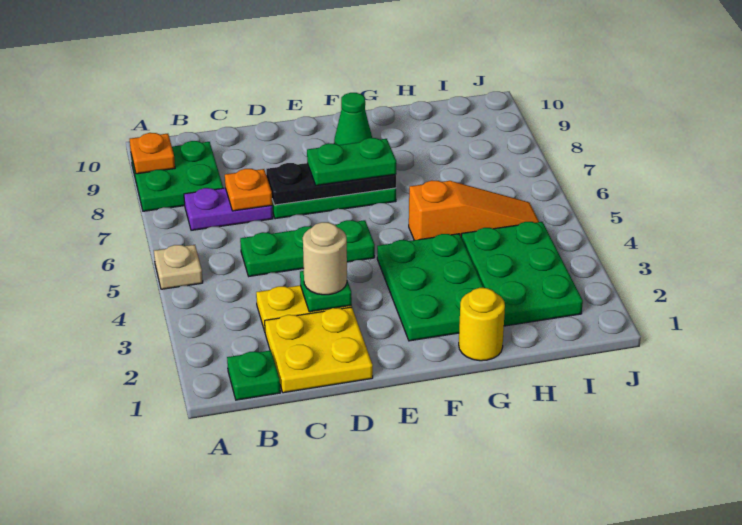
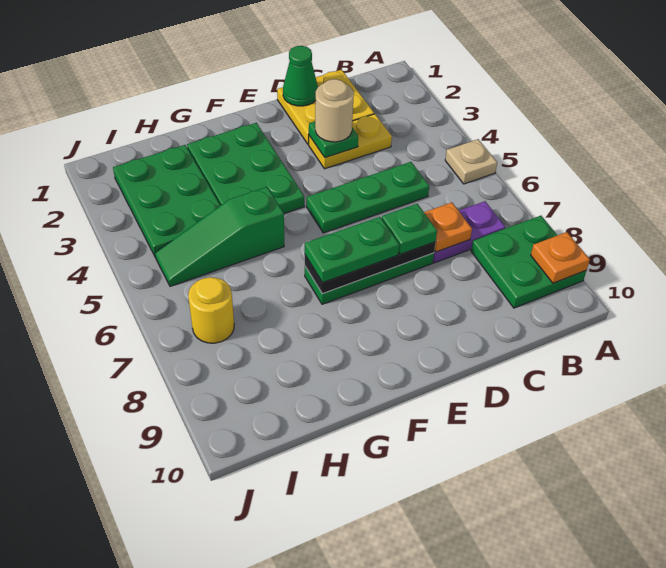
green plate B1 level 1 -> green plate D7 level 3
green cone F9 level 1 -> green cone D1 level 2
yellow round brick G1 level 1 -> yellow round brick I7 level 1
orange slope G5:I5 level 1 top G -> green slope G5:I5 level 1 top G

